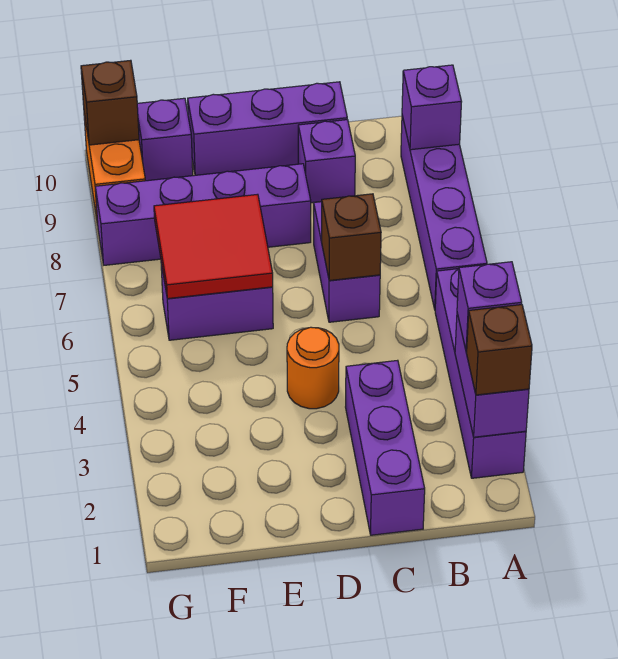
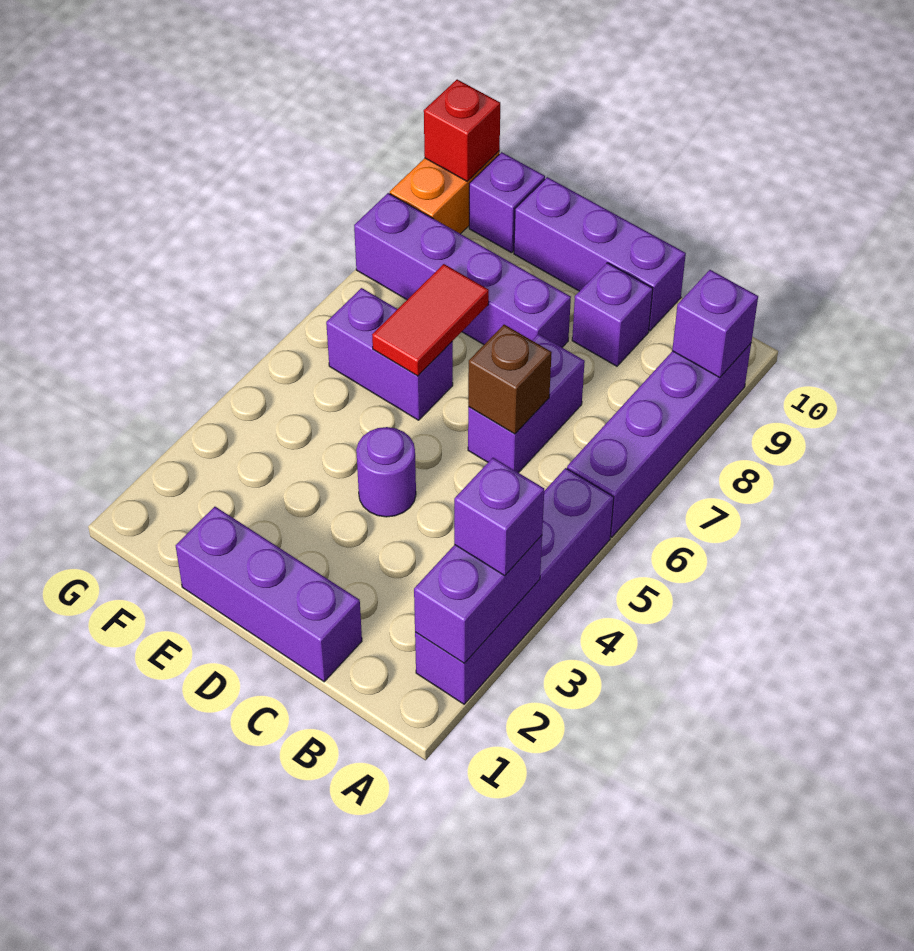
brown brick A2 level 3 -> none
purple brick C1:C3 level 1 -> purple brick C1:E1 level 1
orange round brick D4 level 1 -> purple round brick D4 level 1
red tile E6:F7 level 2 -> red tile E6:E7 level 2
brown brick G10 level 2 -> red brick G10 level 2

